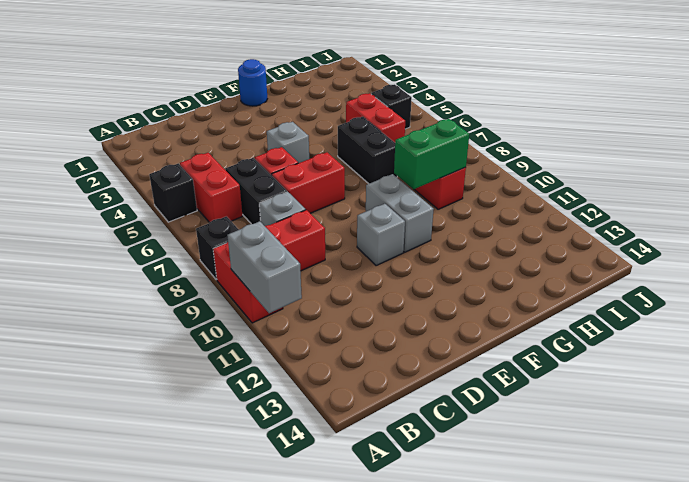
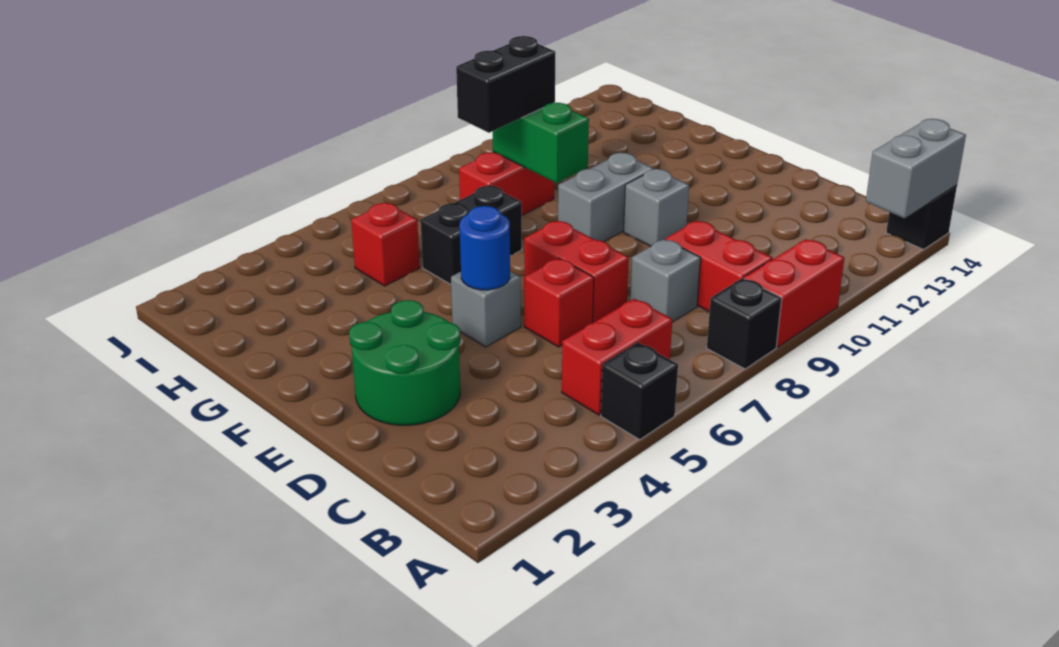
grey brick A10:A11 level 2 -> grey brick A13:A14 level 2
black brick C6:C7 level 1 -> black brick H8:H9 level 3
none -> green round brick D2:E3 level 1
blue round brick F1 level 1 -> blue round brick E5 level 2
red brick H5:H6 level 1 -> red brick H5 level 1
black brick I5 level 1 -> black brick A14 level 1

